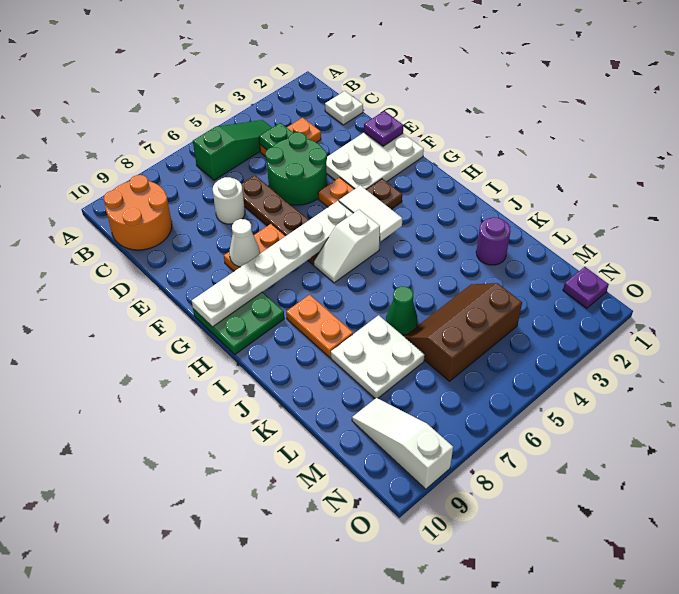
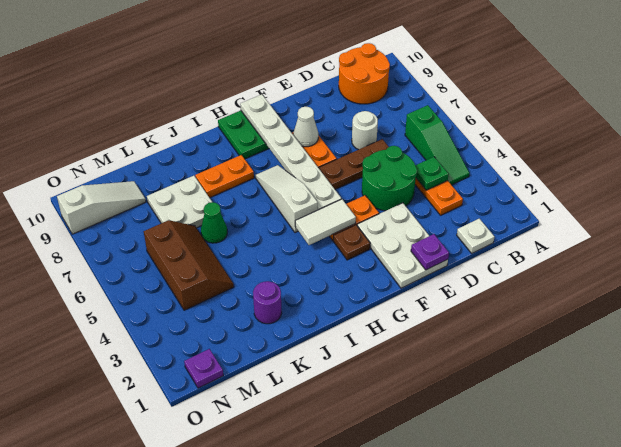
white slope H5:H6 level 1 top 5 -> white slope H5:H7 level 1 top 5

